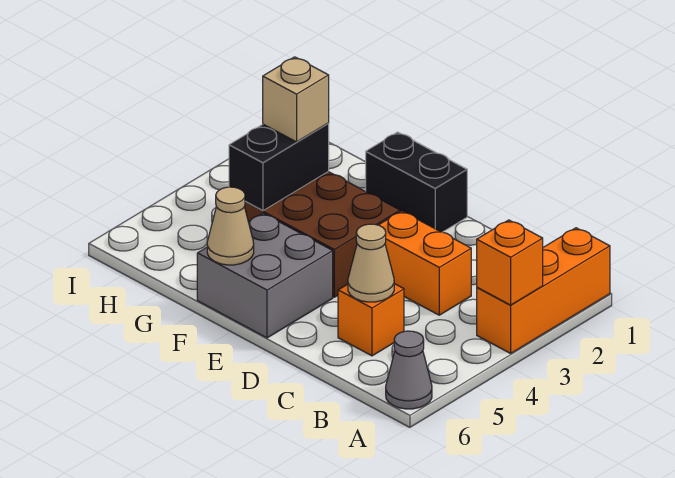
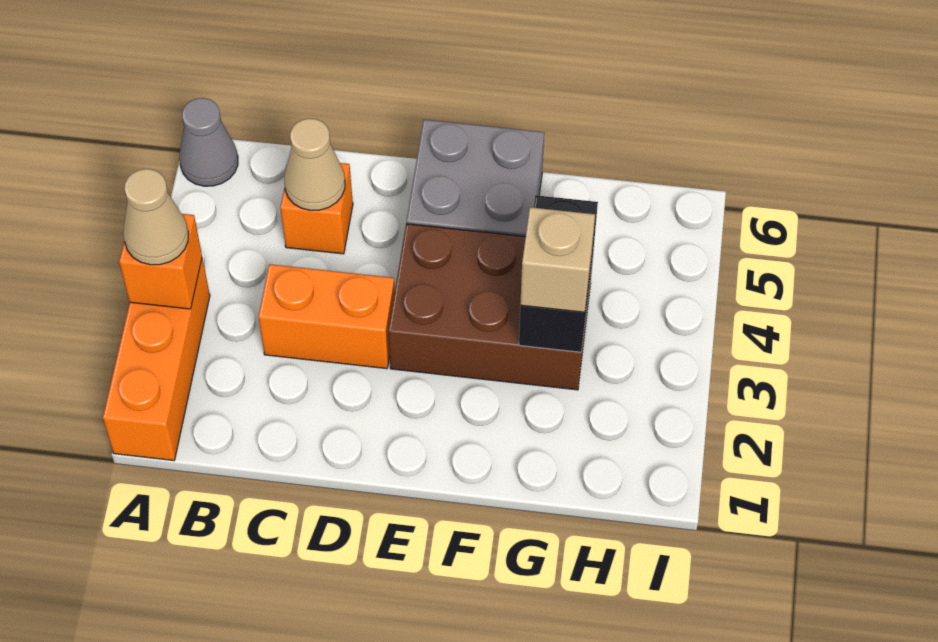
black brick E1:F1 level 1 -> none
tan cone F6 level 2 -> tan cone A3 level 3

